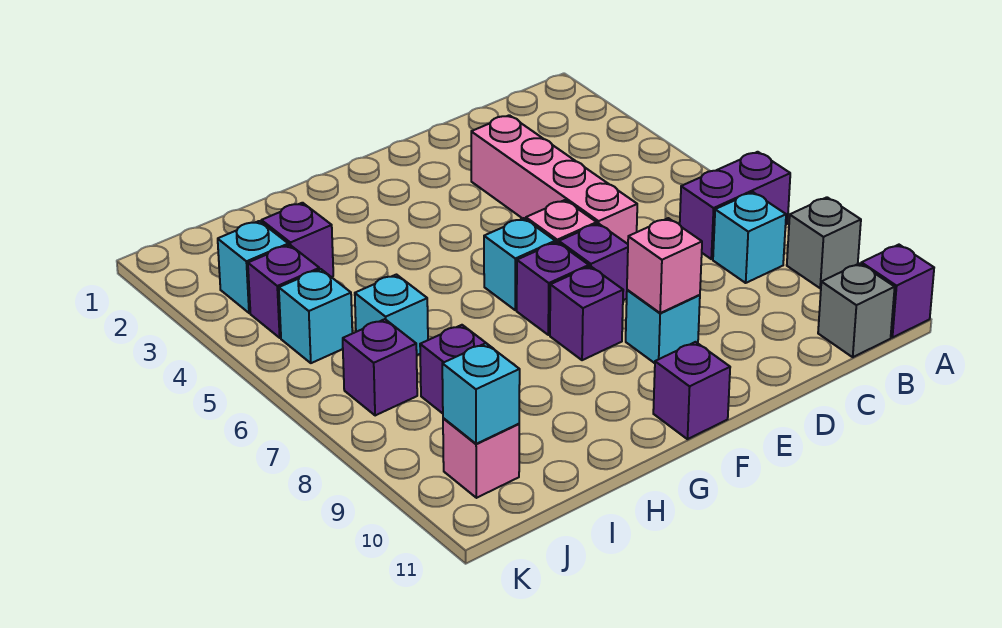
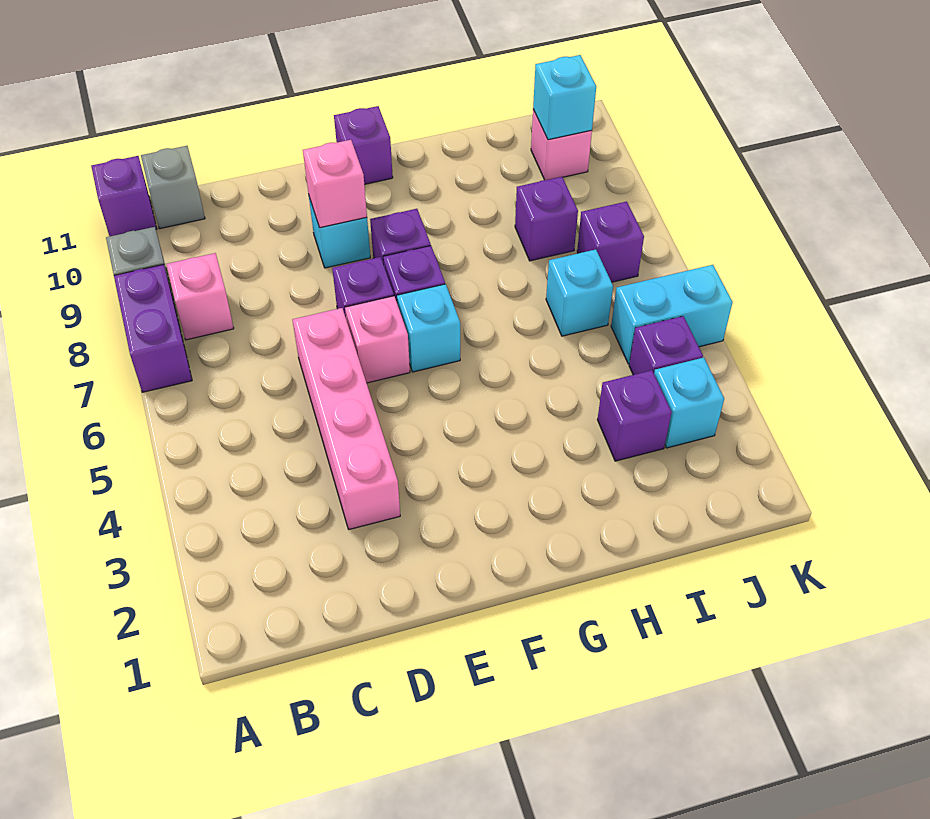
purple brick A7:B7 level 1 -> purple brick A7:A8 level 1
cyan brick B8 level 1 -> pink brick B8 level 1
cyan brick J5 level 1 -> cyan brick J5:K5 level 1

